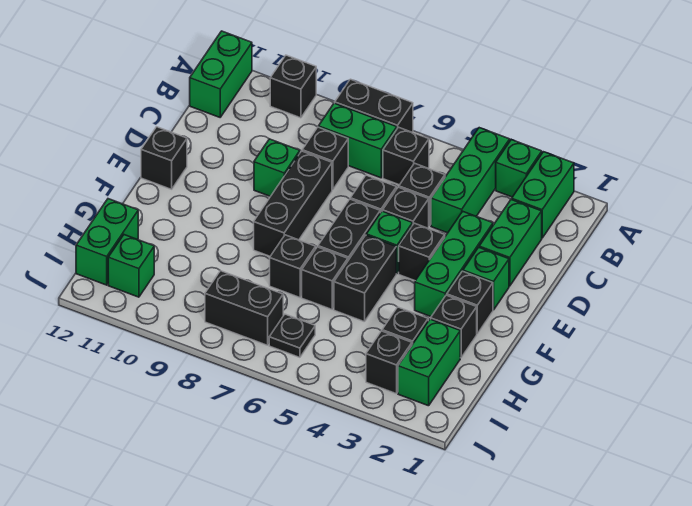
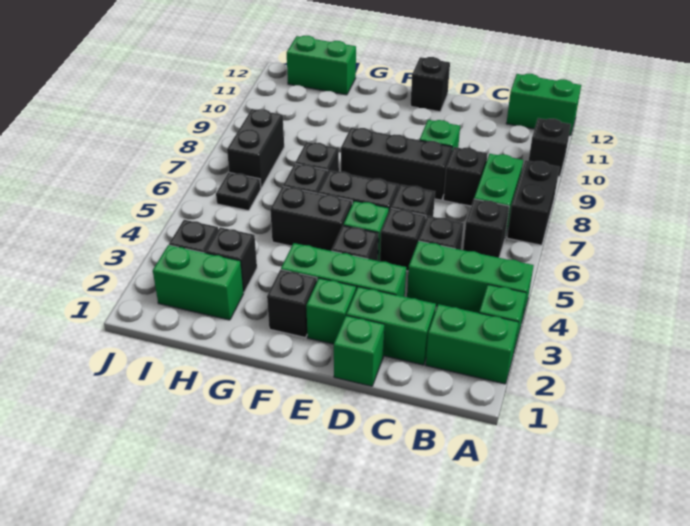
black brick G2 level 1 -> none
green brick I11 level 1 -> green brick D1 level 1

